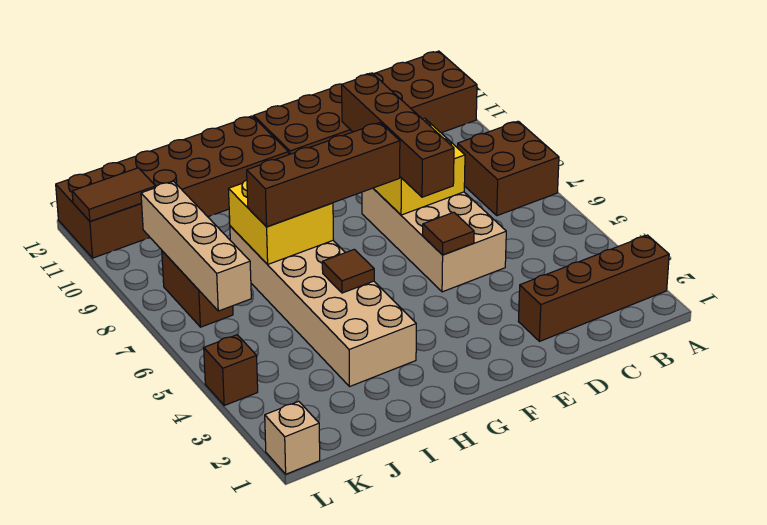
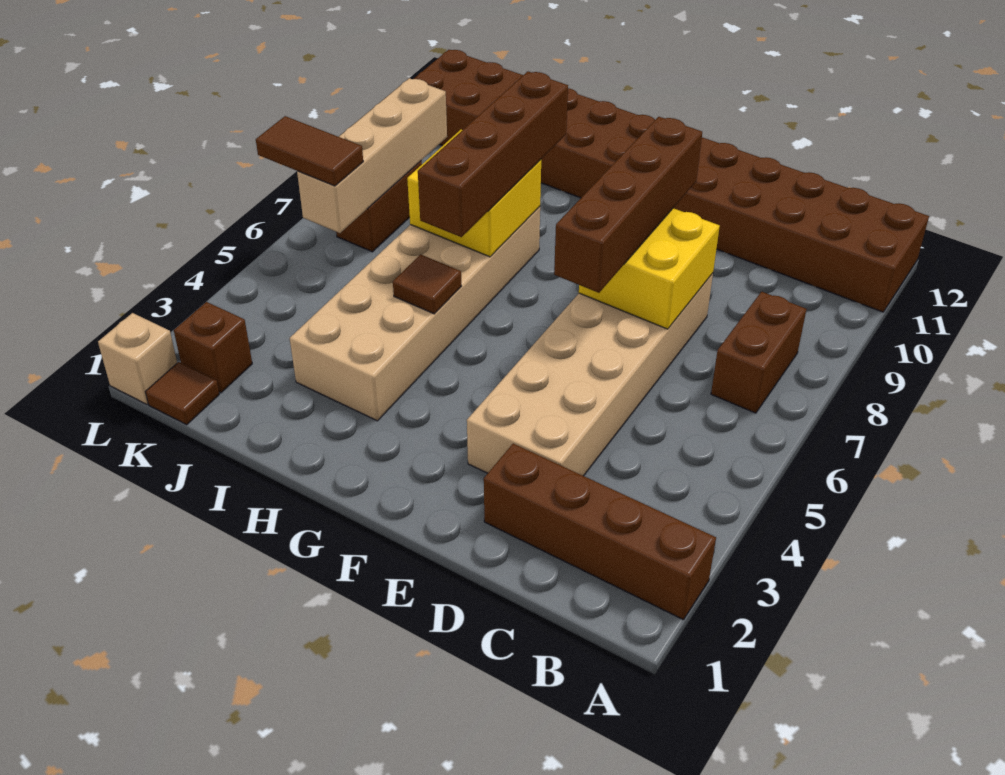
brown brick A7:B8 level 1 -> brown brick B7:B8 level 1
tan brick D5:E8 level 1 -> tan brick D3:E8 level 1
brown tile E5 level 2 -> brown tile K1 level 1
brown brick F7:I7 level 3 -> brown brick H6:H9 level 3
brown tile K11:L11 level 2 -> brown tile K6:L6 level 3
brown brick L4 level 1 -> brown brick K2 level 1

